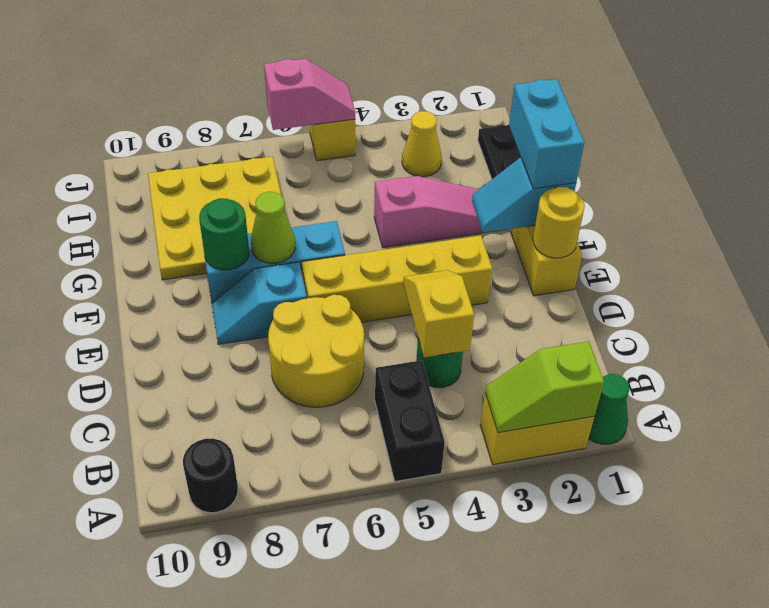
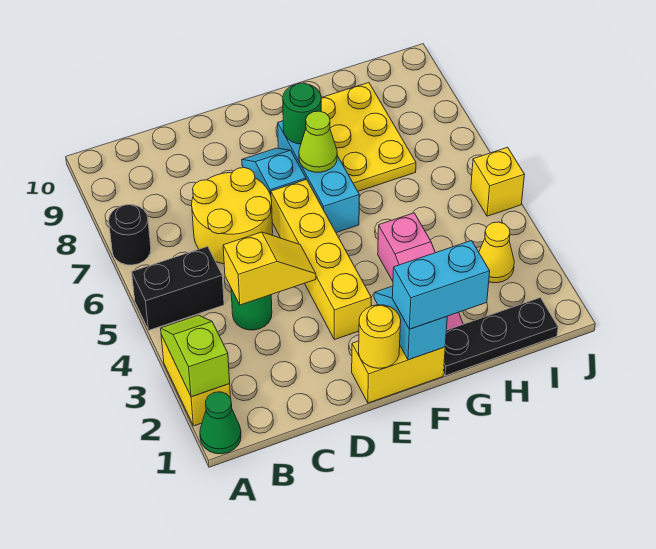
black round brick A9 level 1 -> black round brick A7 level 1
yellow plate G7:I9 level 1 -> yellow plate G7:H9 level 1
pink slope J5:J6 level 2 top 6 -> none

